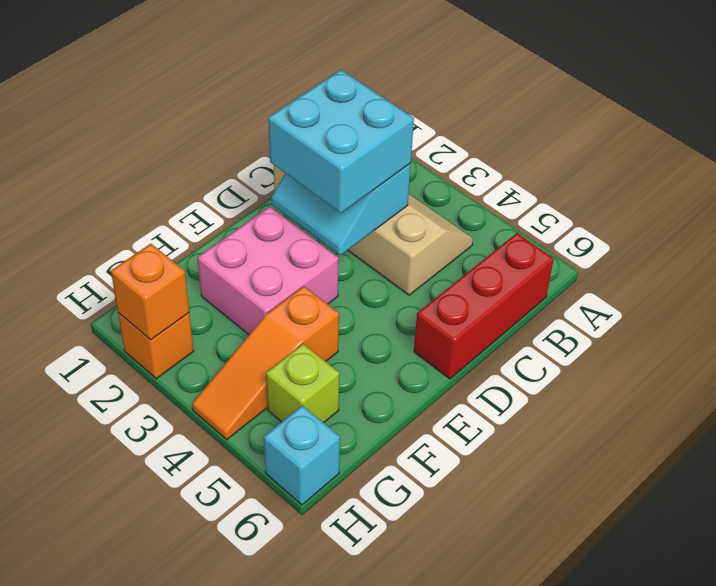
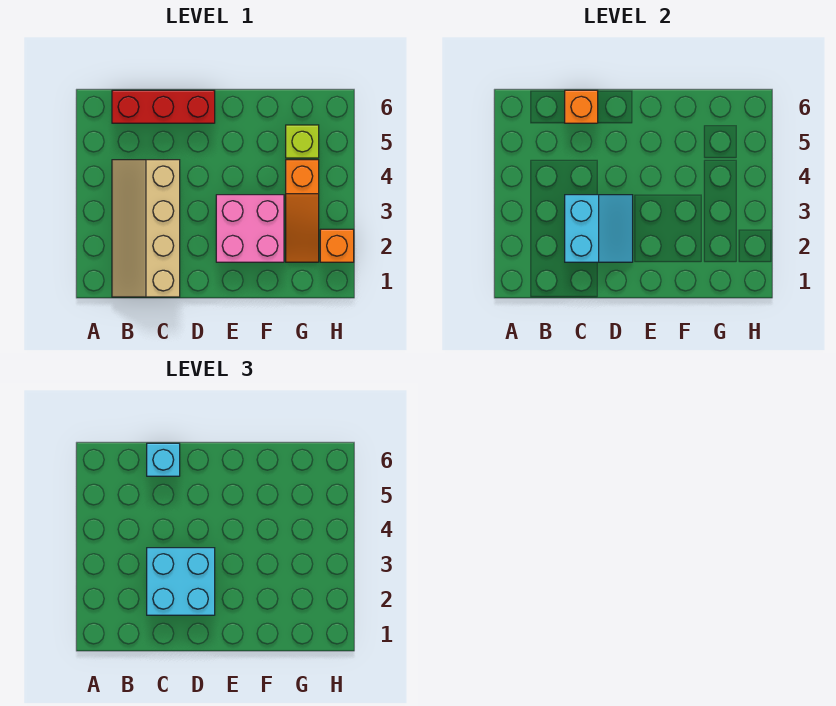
orange slope F4:H4 level 1 top F -> orange slope G2:G4 level 1 top 4
orange brick H2 level 2 -> orange brick C6 level 2
cyan brick H6 level 1 -> cyan brick C6 level 3

